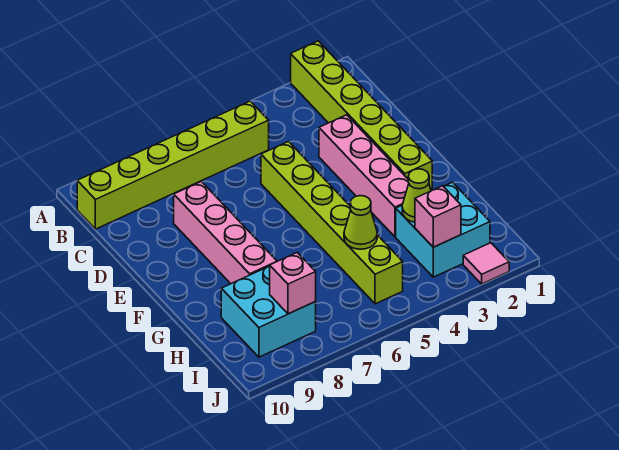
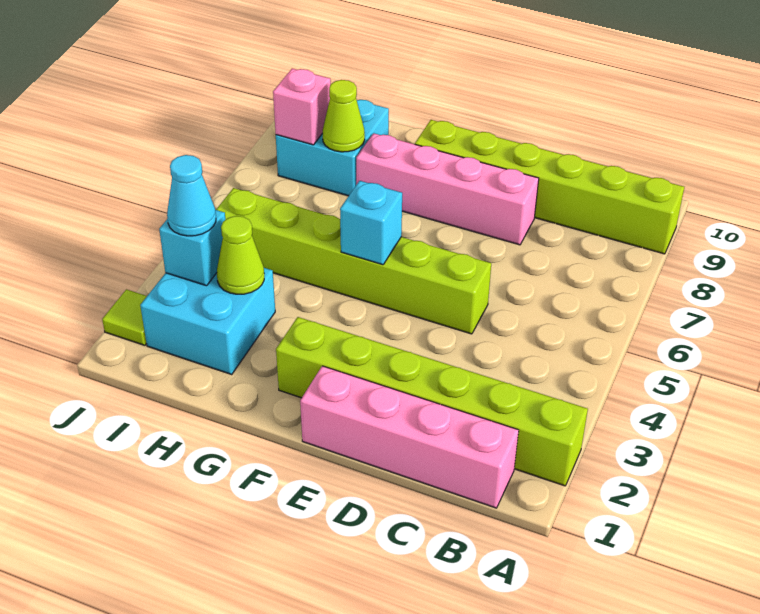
lime brick B5:B10 level 1 -> lime brick A9:F9 level 1
pink brick D3:G3 level 1 -> pink brick B1:E1 level 1
none -> cyan brick F5 level 2
lime cone H5 level 2 -> lime cone H8 level 2
pink brick I3 level 2 -> cyan brick I3 level 2
none -> cyan cone I3 level 3
pink tile J2 level 1 -> lime tile J2 level 1

